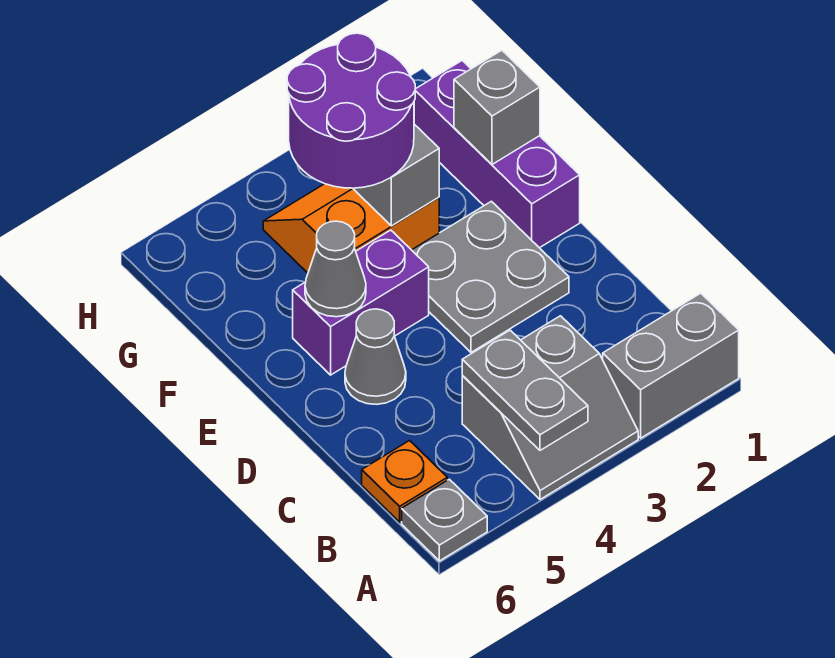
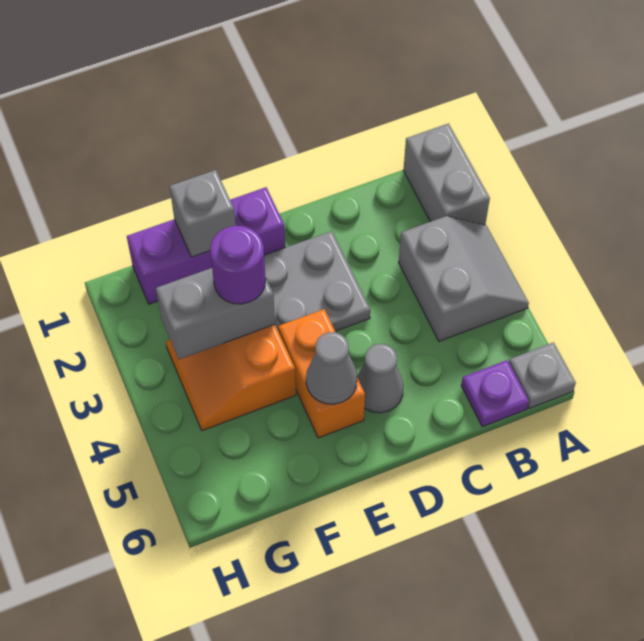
grey plate A4:B4 level 2 -> none
orange plate B6 level 1 -> purple plate B6 level 1
purple brick E4:E5 level 1 -> orange brick E4:E5 level 1
purple round brick F3:G4 level 3 -> purple round brick F3 level 3

